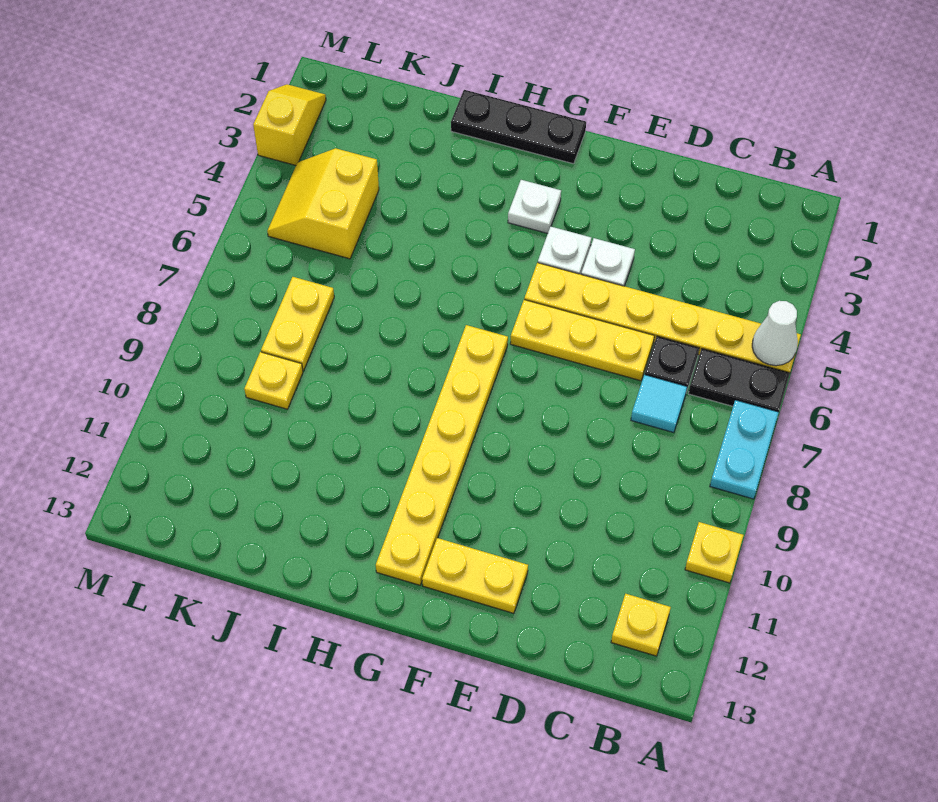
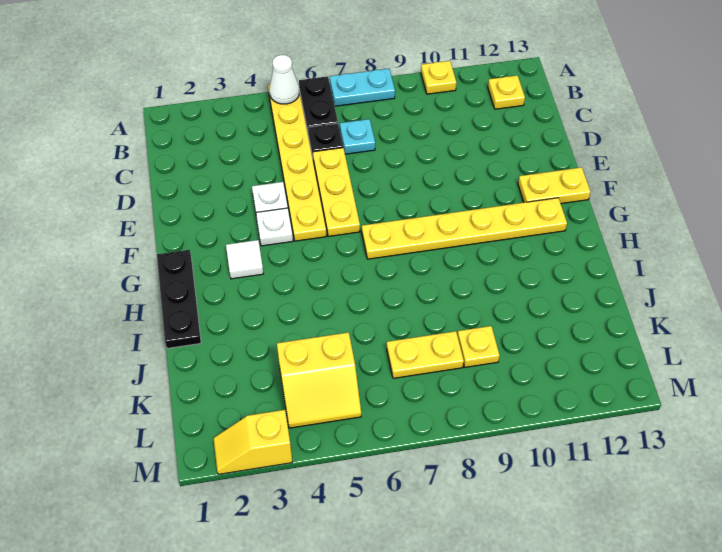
cyan tile C7 level 1 -> cyan plate C7 level 1
yellow plate E12:F12 level 1 -> yellow plate F12:F13 level 1
white plate G3 level 1 -> white tile G3 level 1

